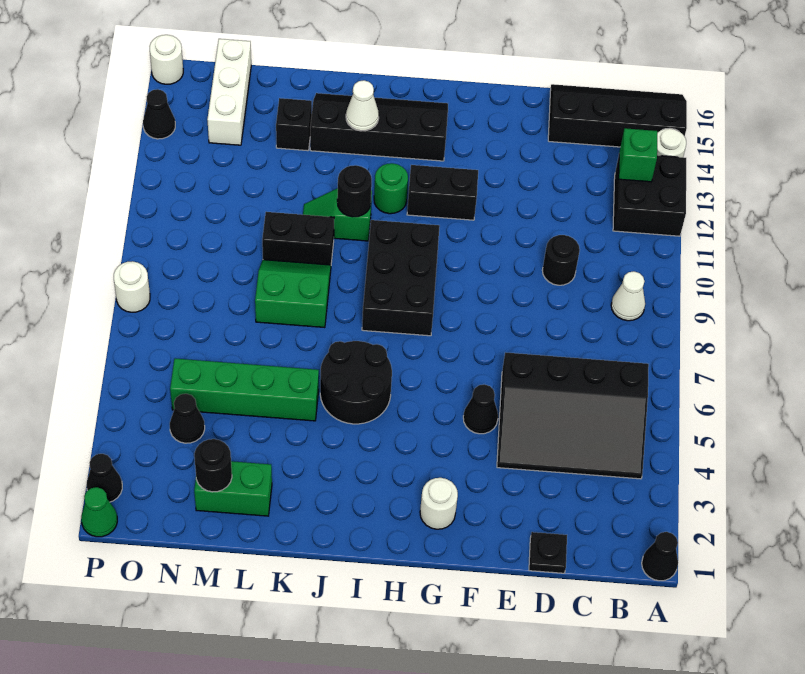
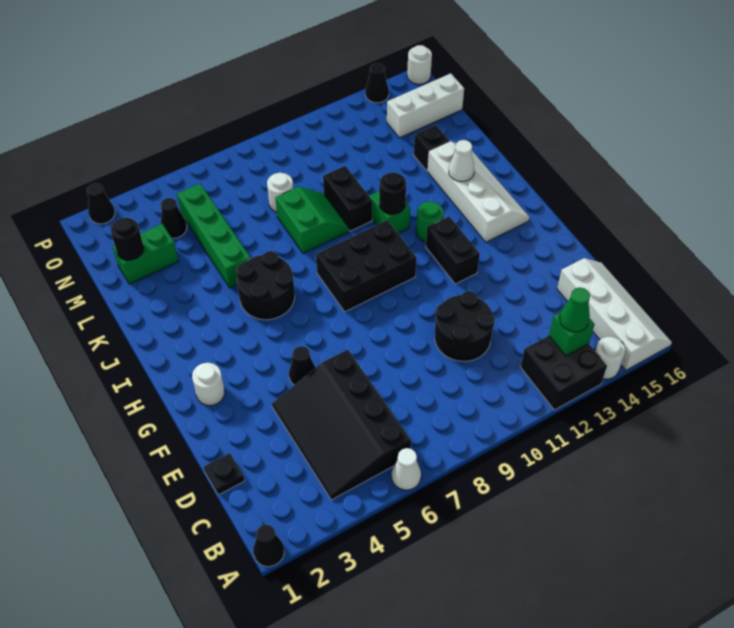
black slope A15:D16 level 1 top 15 -> white slope A15:D16 level 1 top 15
white cone B9 level 1 -> white cone A6 level 1
black round brick D10 level 1 -> black round brick D10:E11 level 1
black slope H14:K15 level 1 top 14 -> white slope H14:K15 level 1 top 14
green brick L2:M2 level 1 -> green brick M2:M3 level 1
green cone P1 level 1 -> green cone B13 level 3
white round brick P8 level 1 -> white round brick M8 level 1

